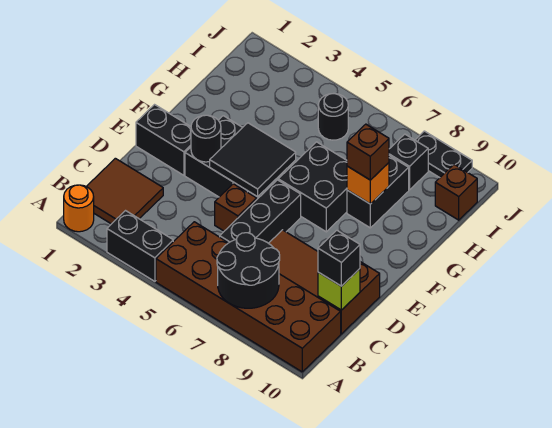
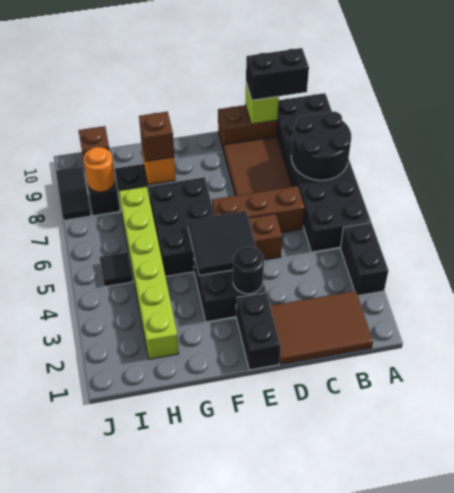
orange round brick A1 level 1 -> orange round brick I8 level 2
brown brick A5:B10 level 1 -> black brick A5:B10 level 1
brown tile B1:C2 level 1 -> brown tile B1:D2 level 1
black brick C6:E6 level 1 -> brown brick C6:E6 level 1
black brick C10 level 3 -> black brick B10:C10 level 3
black brick F6:G7 level 1 -> black brick F5:G7 level 1
none -> lime brick H2:H7 level 1
black round brick I5 level 1 -> black tile I5 level 1
black plate J8:J9 level 1 -> black tile J8:J9 level 1

